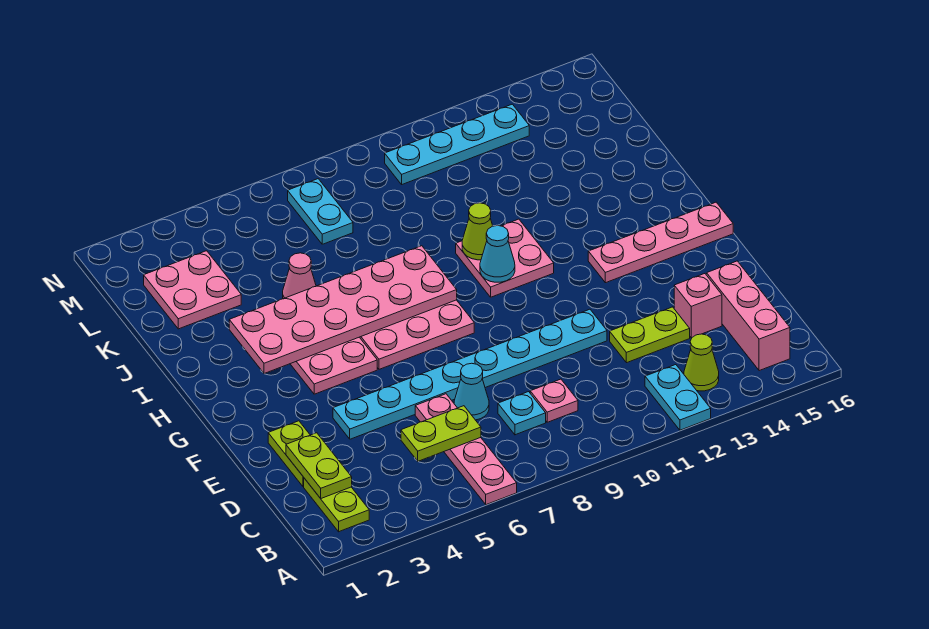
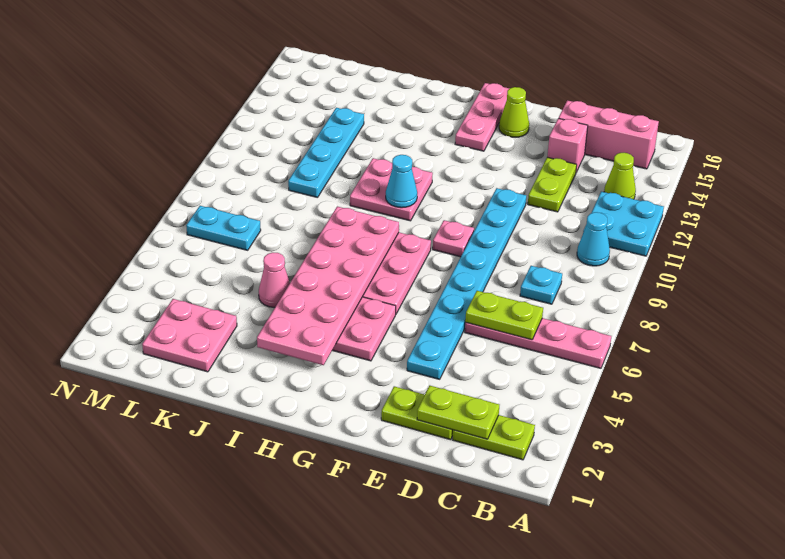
cyan plate A12:B12 level 1 -> cyan plate A11:B12 level 1
lime plate C5:C6 level 2 -> lime plate C6:D6 level 2
pink plate C9 level 1 -> pink plate F9 level 1
cyan cone D7 level 1 -> cyan cone B10 level 1
pink plate G13:G16 level 1 -> pink plate G14:G16 level 1
lime cone I10 level 2 -> lime cone F15 level 1
cyan plate M10:M13 level 1 -> cyan plate K10:K13 level 1

